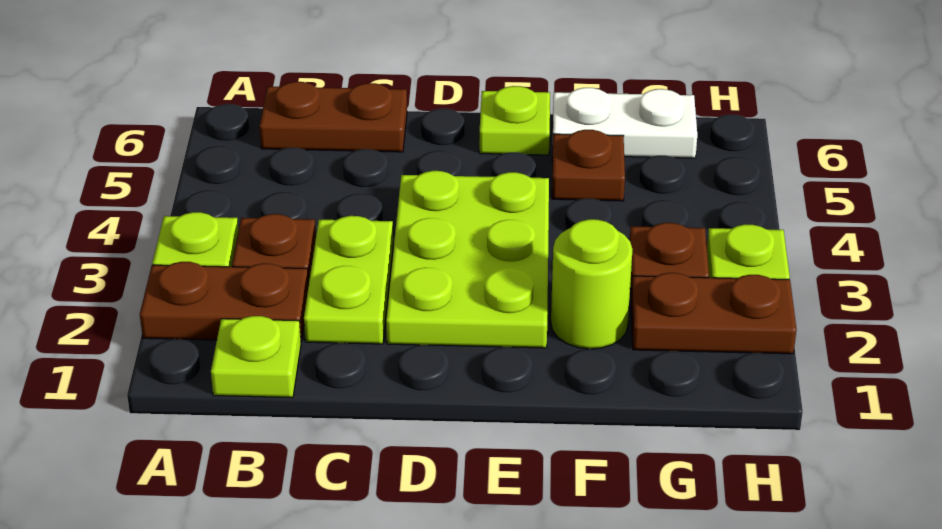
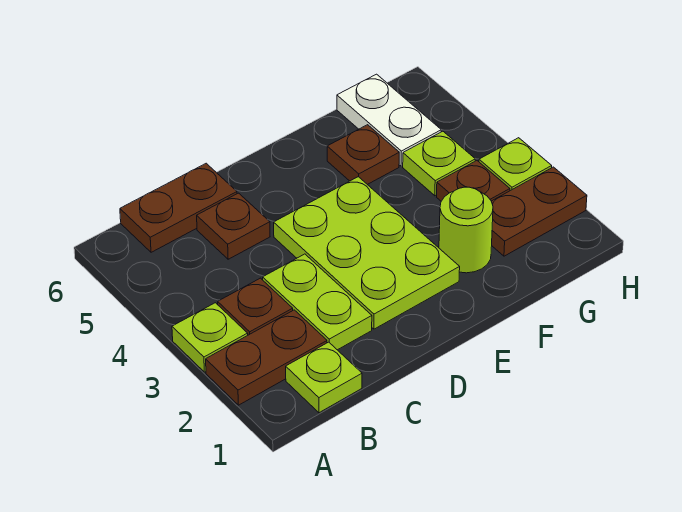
none -> brown plate C5 level 1
lime plate E6 level 1 -> lime plate G4 level 1
white plate F6:G6 level 1 -> white plate G5:G6 level 1

